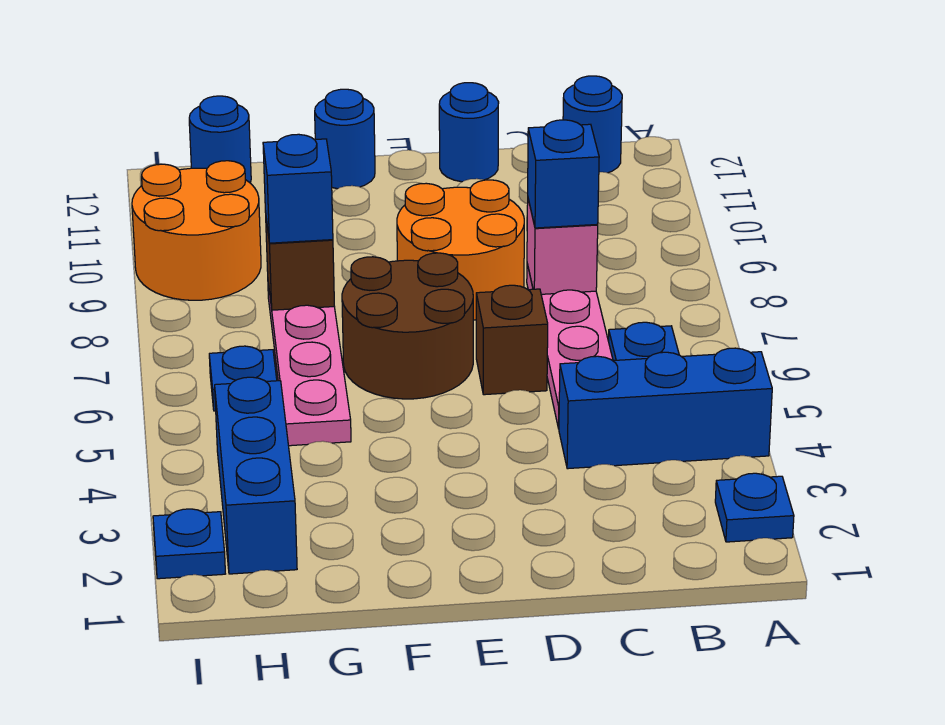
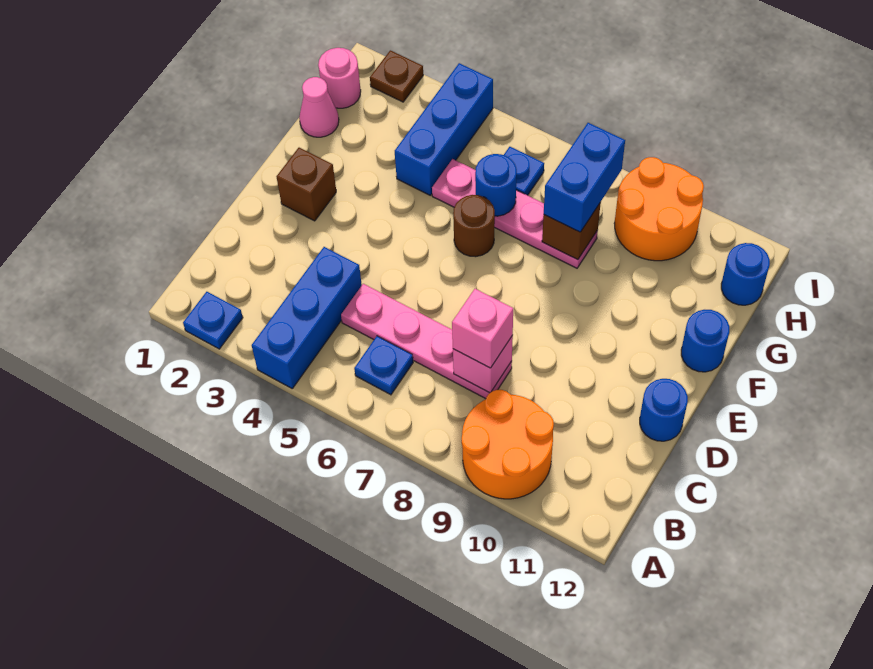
blue round brick B12 level 1 -> blue round brick G6 level 2
blue brick C8 level 3 -> pink brick C8 level 3
brown brick D6 level 1 -> brown brick E2 level 1
orange round brick D8:E9 level 1 -> orange round brick A9:B10 level 1
brown round brick E6:F7 level 1 -> brown round brick F6 level 1
none -> pink cone G1 level 1
blue brick G8 level 3 -> blue brick G8:H8 level 3
none -> pink round brick H1 level 1
blue brick H2:H4 level 1 -> blue brick G4:I4 level 1
blue plate I2 level 1 -> brown plate I2 level 1

